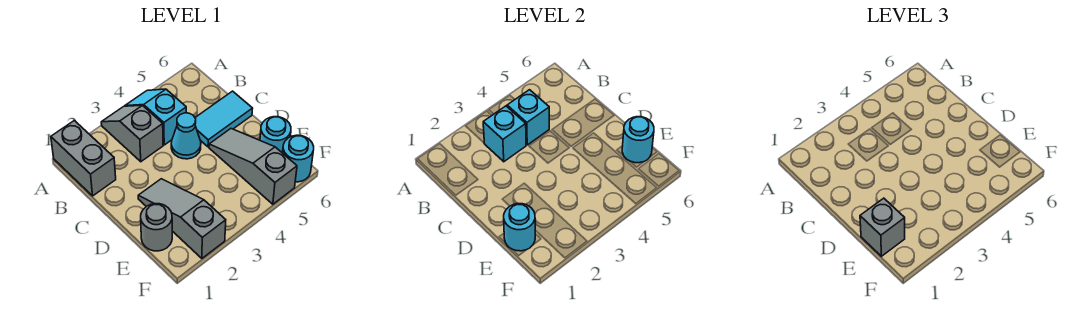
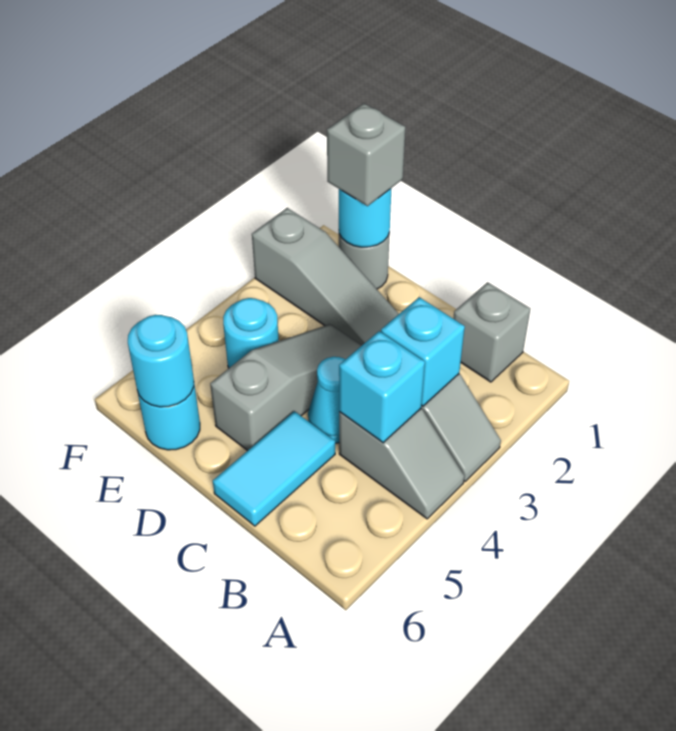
grey brick A1:B1 level 1 -> grey brick B1 level 1
cyan slope A4:B4 level 1 top B -> grey slope A4:B4 level 1 top B
grey slope D5:F5 level 1 top F -> grey slope D3:D5 level 1 top 5
cyan round brick F6 level 1 -> cyan round brick E4 level 1

